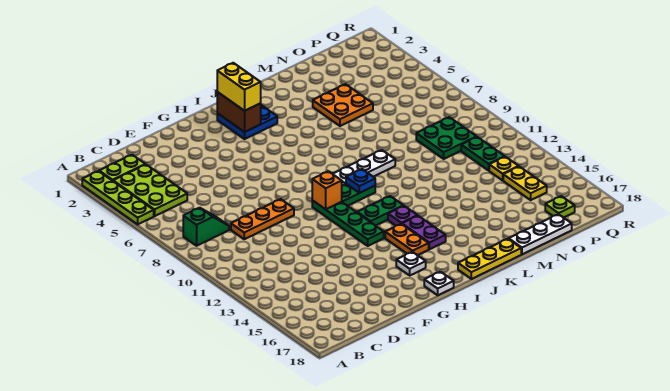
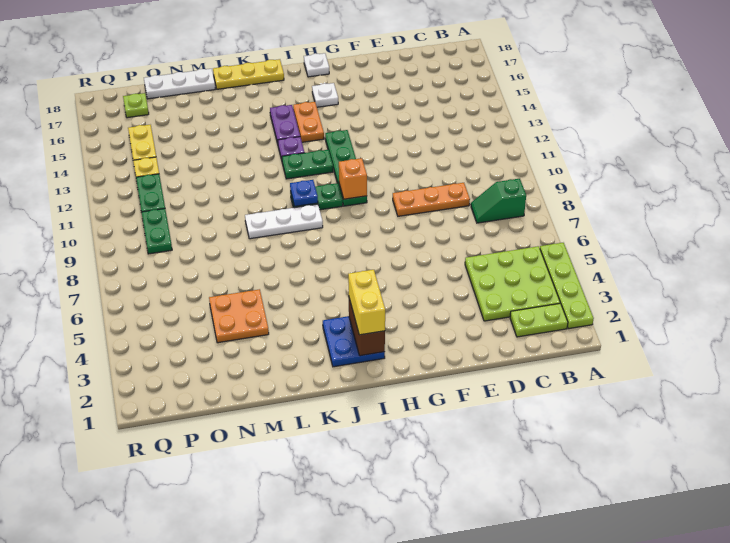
lime plate B3:C5 level 1 -> lime plate B3:D5 level 1
green plate O9:P10 level 1 -> green plate P9:P10 level 1

